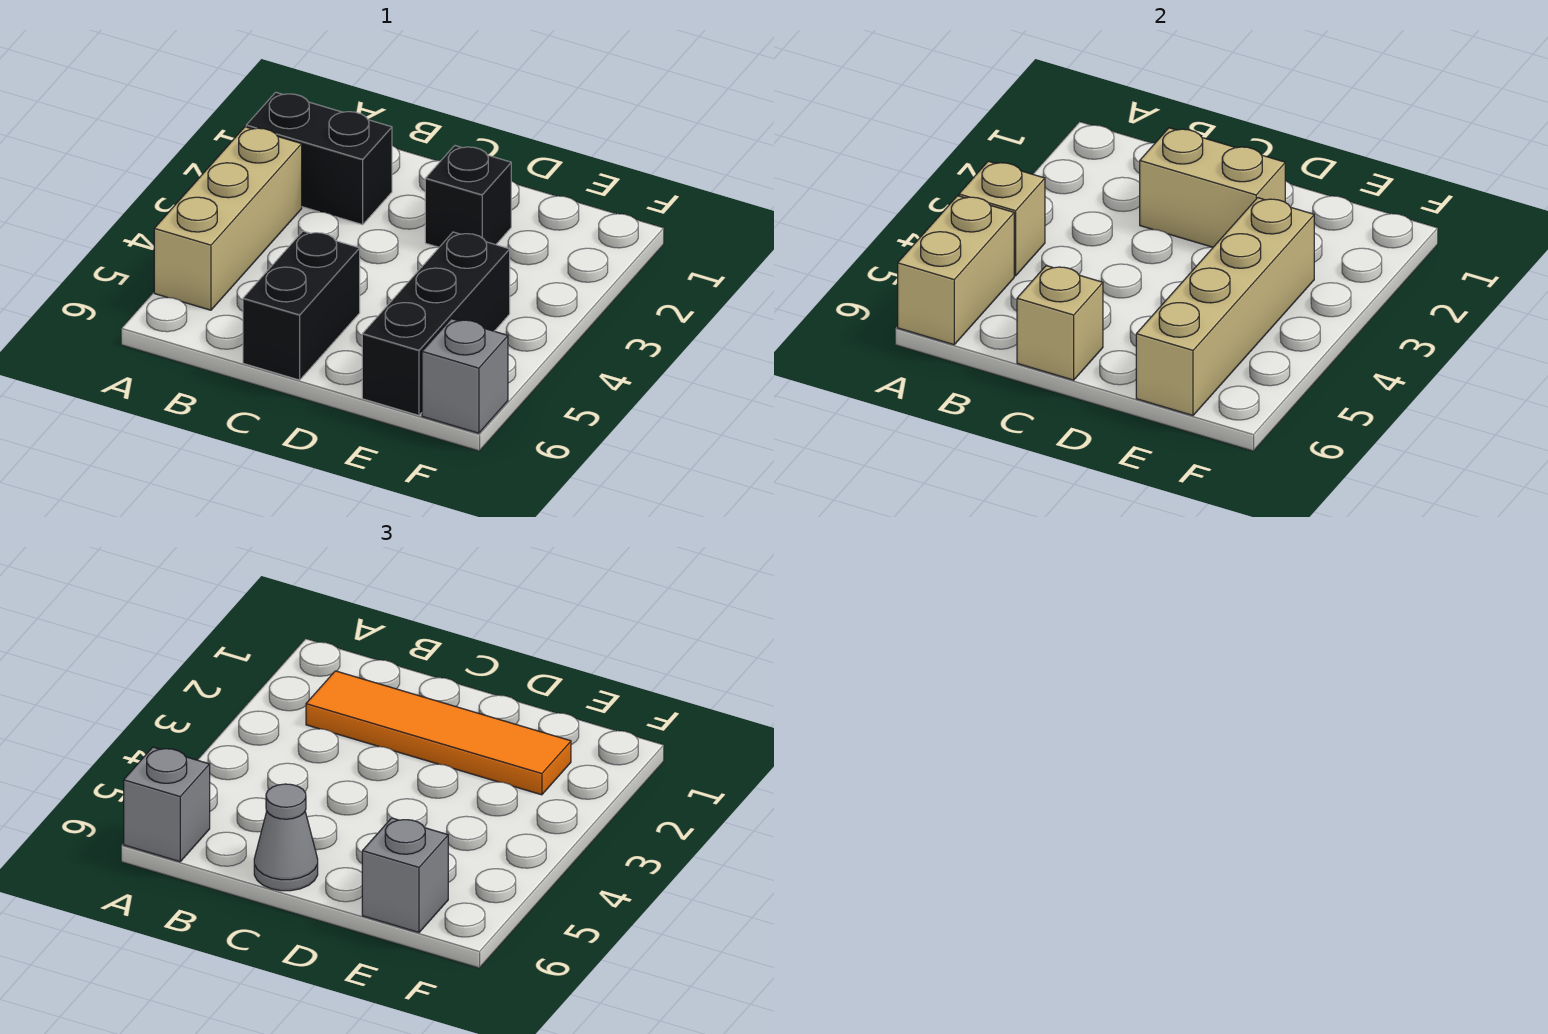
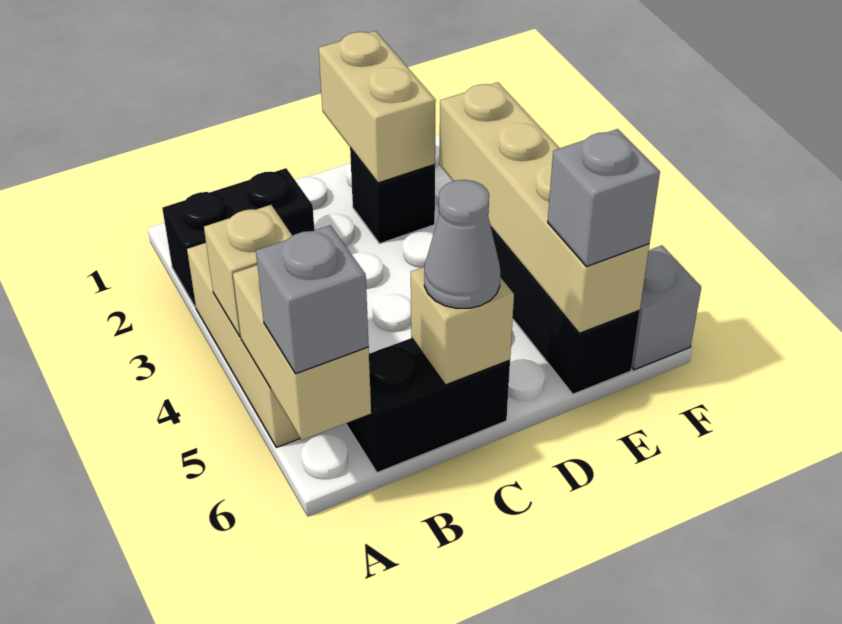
orange tile B2:E2 level 3 -> none
tan brick C2:D2 level 2 -> tan brick D1:D2 level 2
black brick C5:C6 level 1 -> black brick B6:C6 level 1

